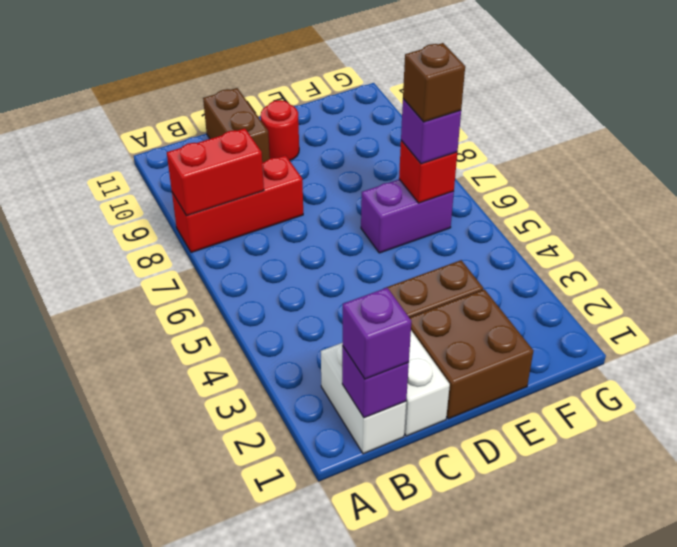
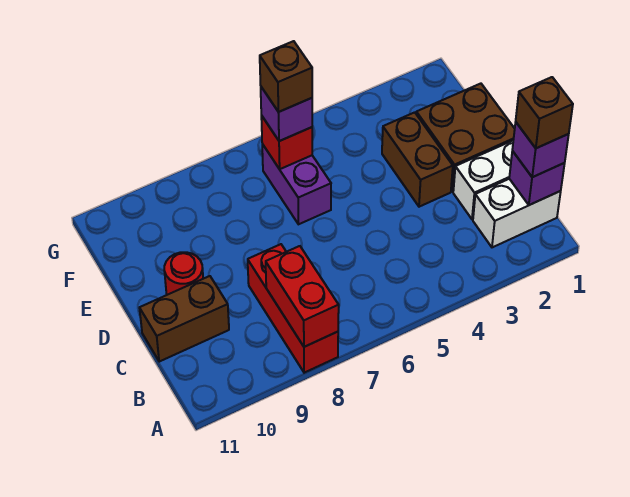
none -> brown brick B1 level 4

